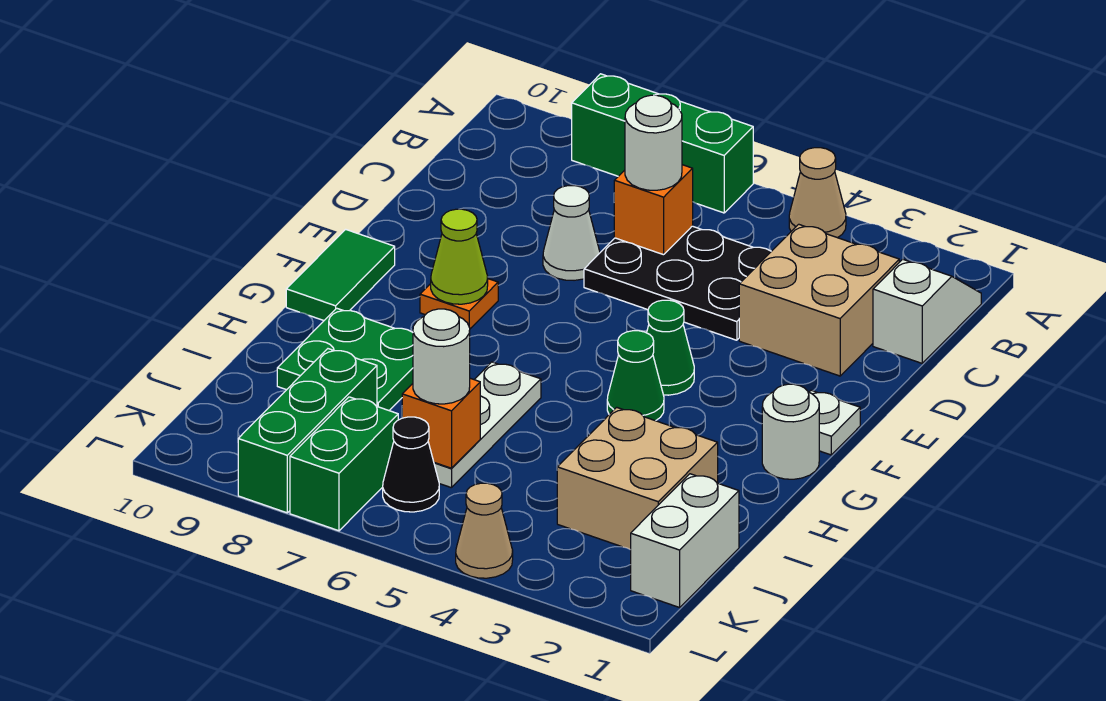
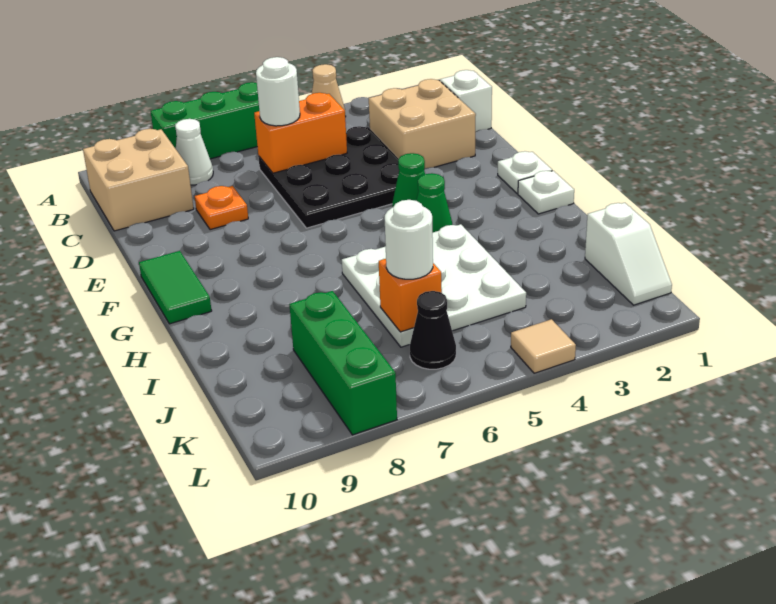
black plate C4:D6 level 1 -> black plate C4:E6 level 1
orange brick C6 level 2 -> orange brick C5:C6 level 2
white cone D7 level 1 -> white cone B8 level 1
orange plate F8 level 1 -> orange plate D8 level 1
lime cone F8 level 2 -> none
white round brick G1 level 1 -> white plate G1 level 1
white plate H6:J6 level 1 -> white plate H4:J6 level 1
green plate H8:I9 level 1 -> none
tan brick I2:J3 level 1 -> tan brick B9:C10 level 1
white brick J1:K1 level 1 -> white slope J1:K1 level 1 top J
green brick K7:L7 level 1 -> none
tan cone L4 level 1 -> tan tile L4 level 1

